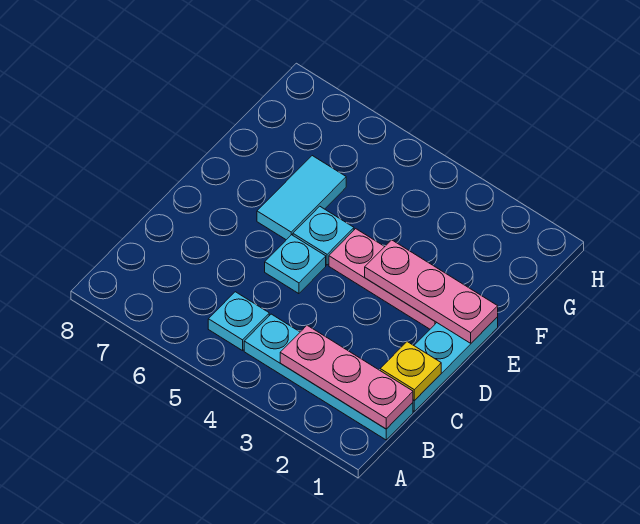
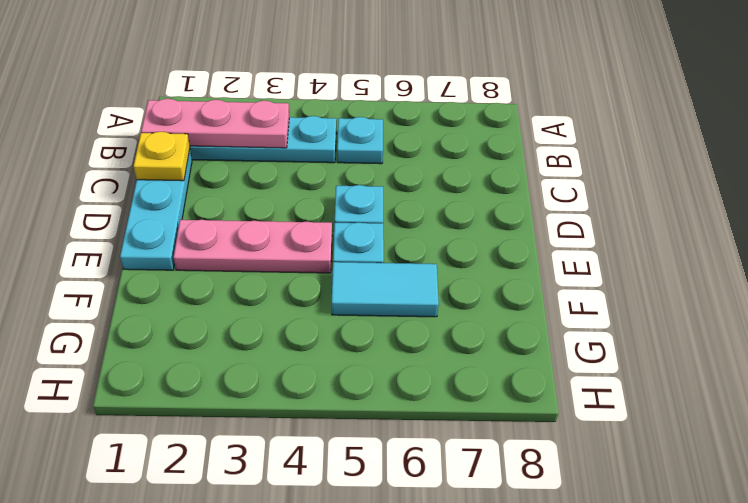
pink plate E1:E3 level 2 -> none
cyan tile E6:F6 level 1 -> cyan tile F5:F6 level 1

